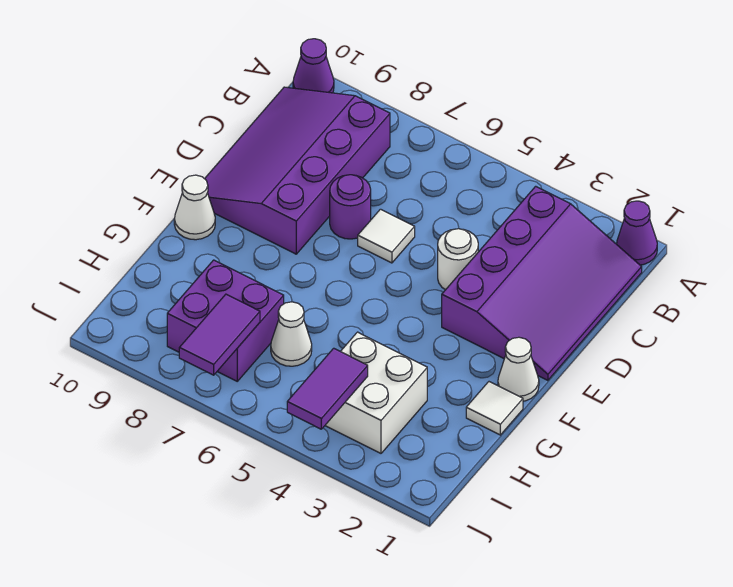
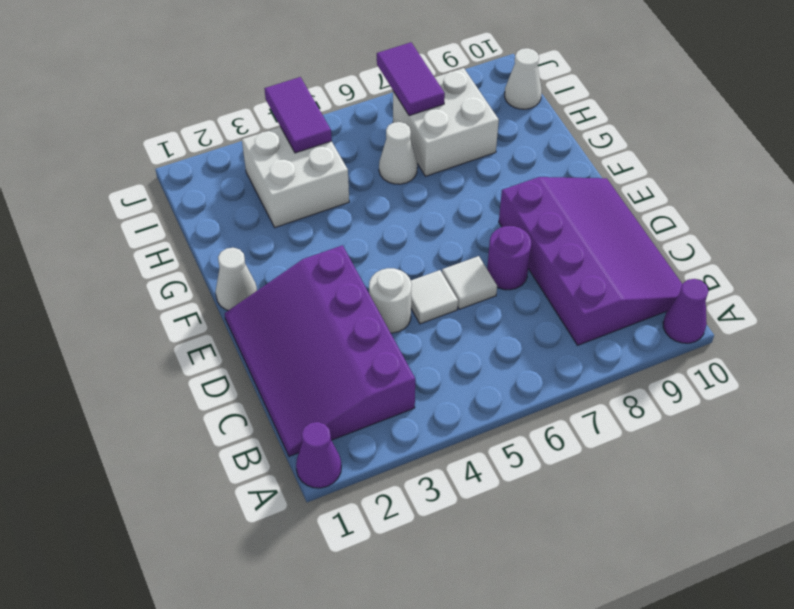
white cone F10 level 1 -> white cone I10 level 1
white tile G1 level 1 -> white tile D5 level 1
purple brick H7:I8 level 1 -> white brick H7:I8 level 1

